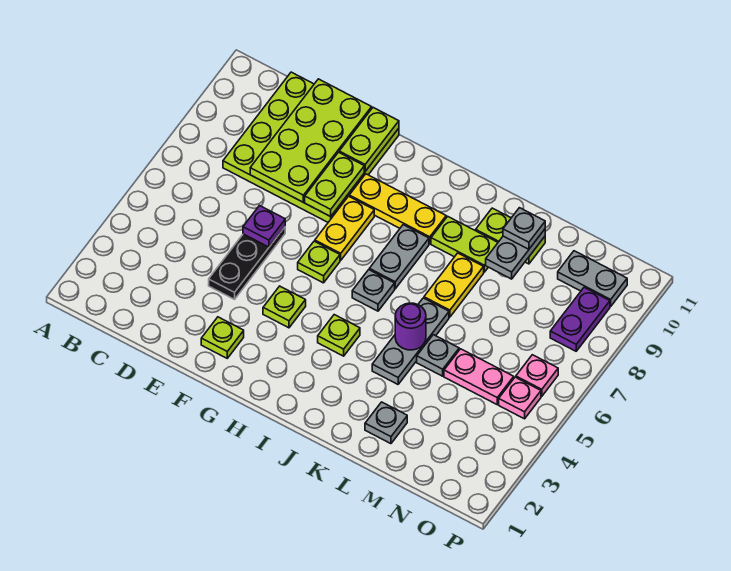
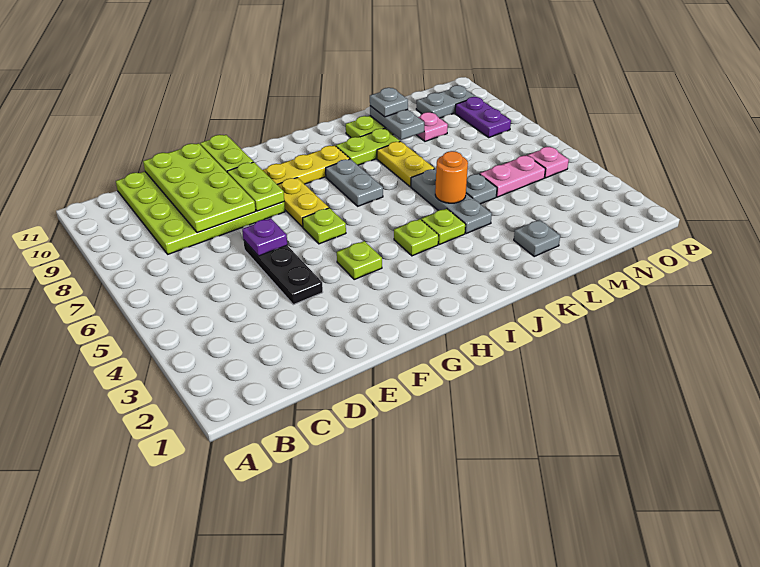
lime plate F2 level 1 -> lime plate J4 level 1
grey plate I6 level 1 -> none
purple round brick K5 level 2 -> orange round brick K5 level 2
pink plate O6 level 1 -> pink plate M9 level 1

